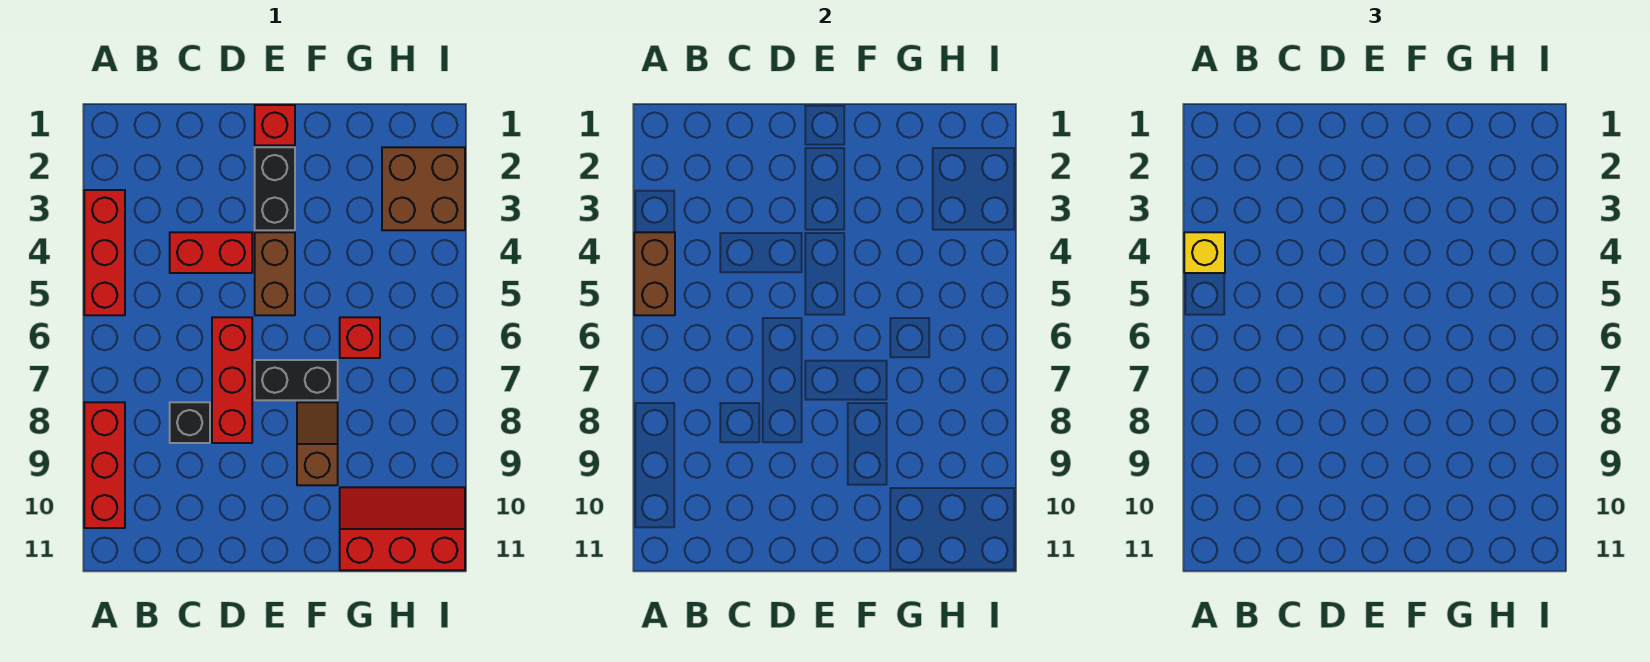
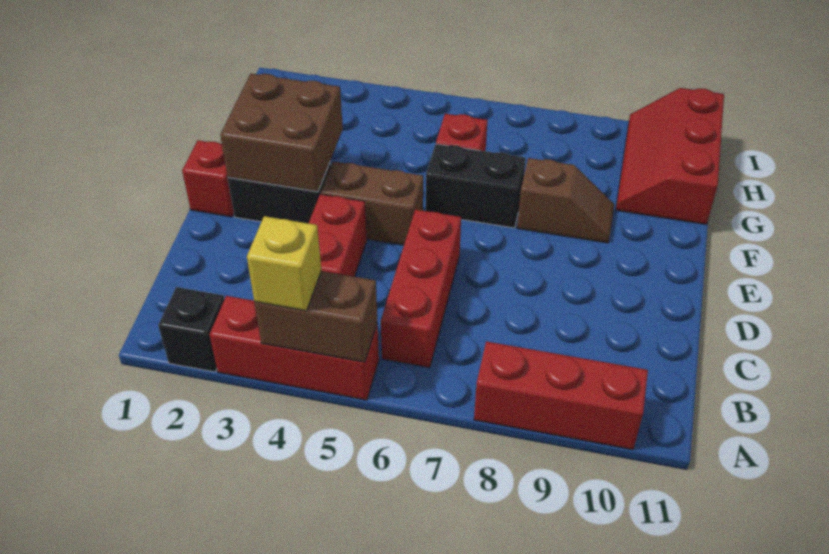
black brick C8 level 1 -> black brick A2 level 1
red brick D6:D8 level 1 -> red brick B6:D6 level 1
black brick E7:F7 level 1 -> black brick F6:F7 level 1
brown slope F8:F9 level 1 top 9 -> brown slope F8:F9 level 1 top 8
brown brick H2:I3 level 1 -> brown brick E2:F3 level 2

